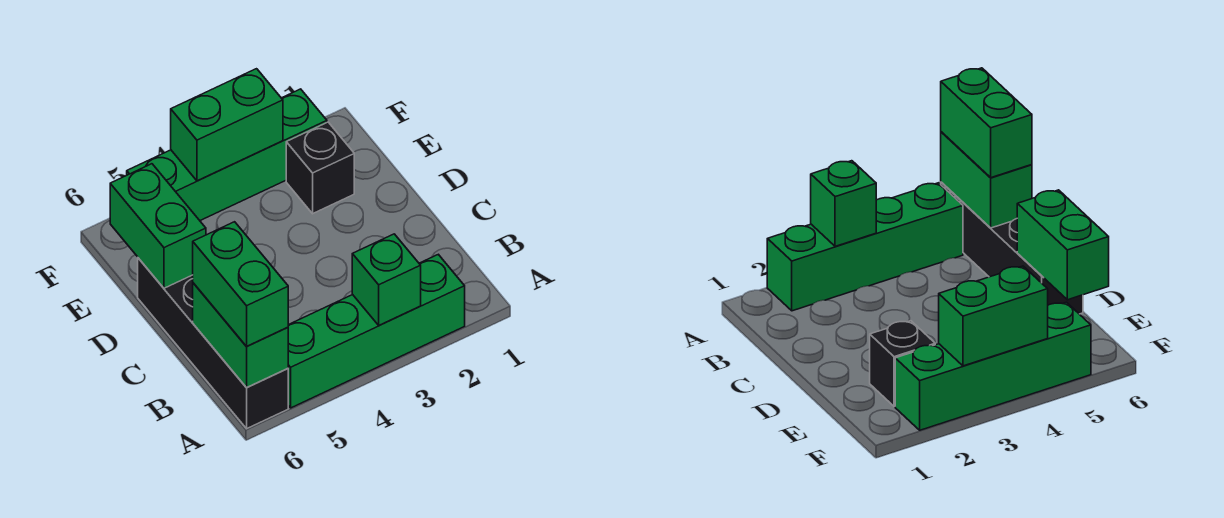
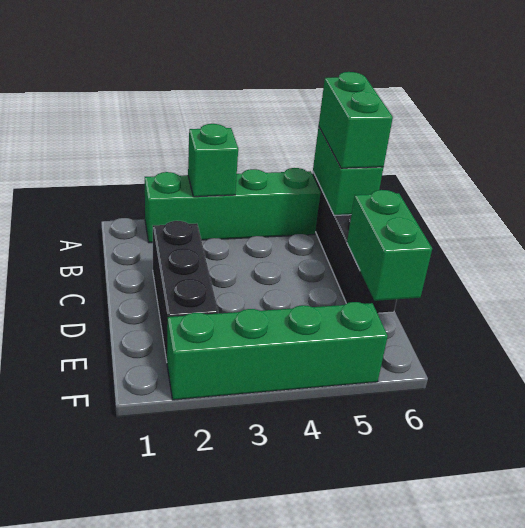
black brick E2 level 1 -> black brick C2:E2 level 1
green brick F3:F4 level 2 -> none

